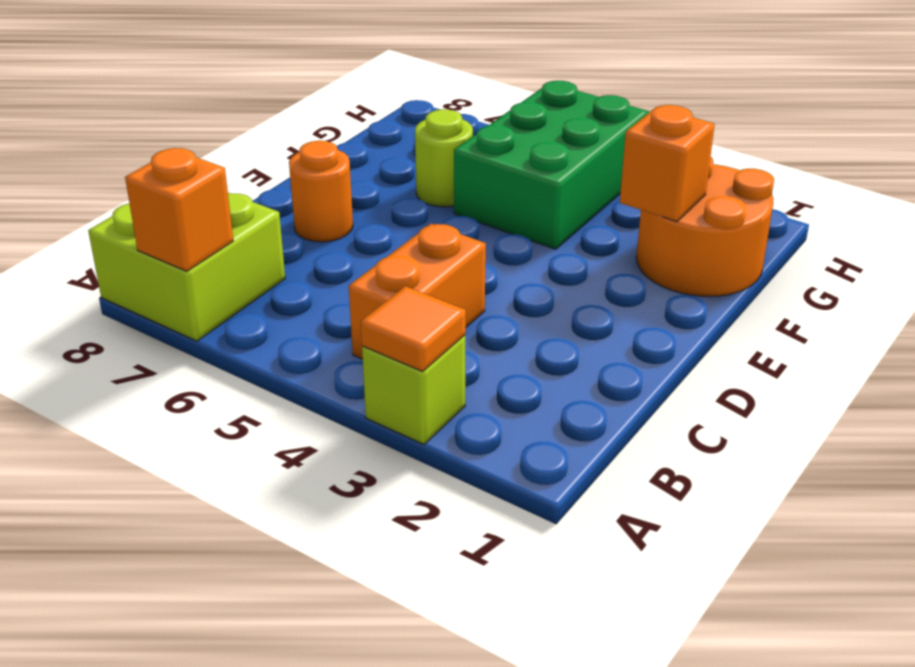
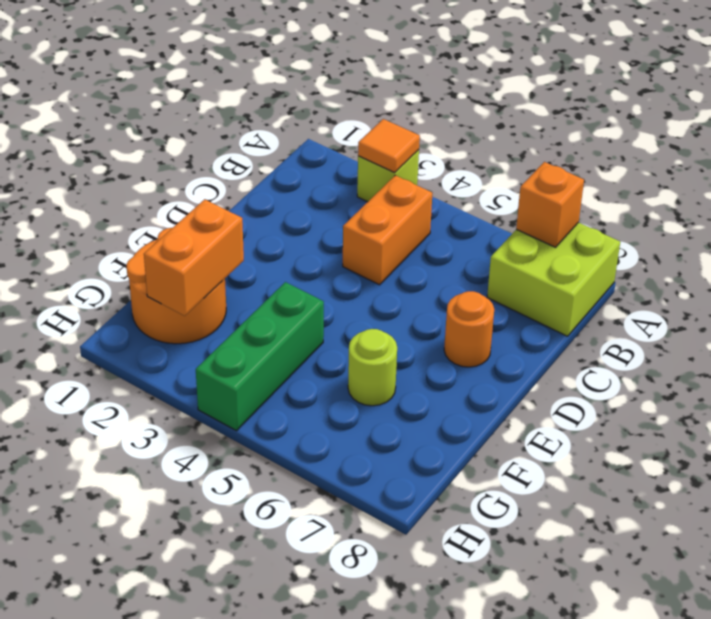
orange brick F2 level 2 -> orange brick F2:G2 level 2
green brick F4:H5 level 1 -> green brick F4:H4 level 1

